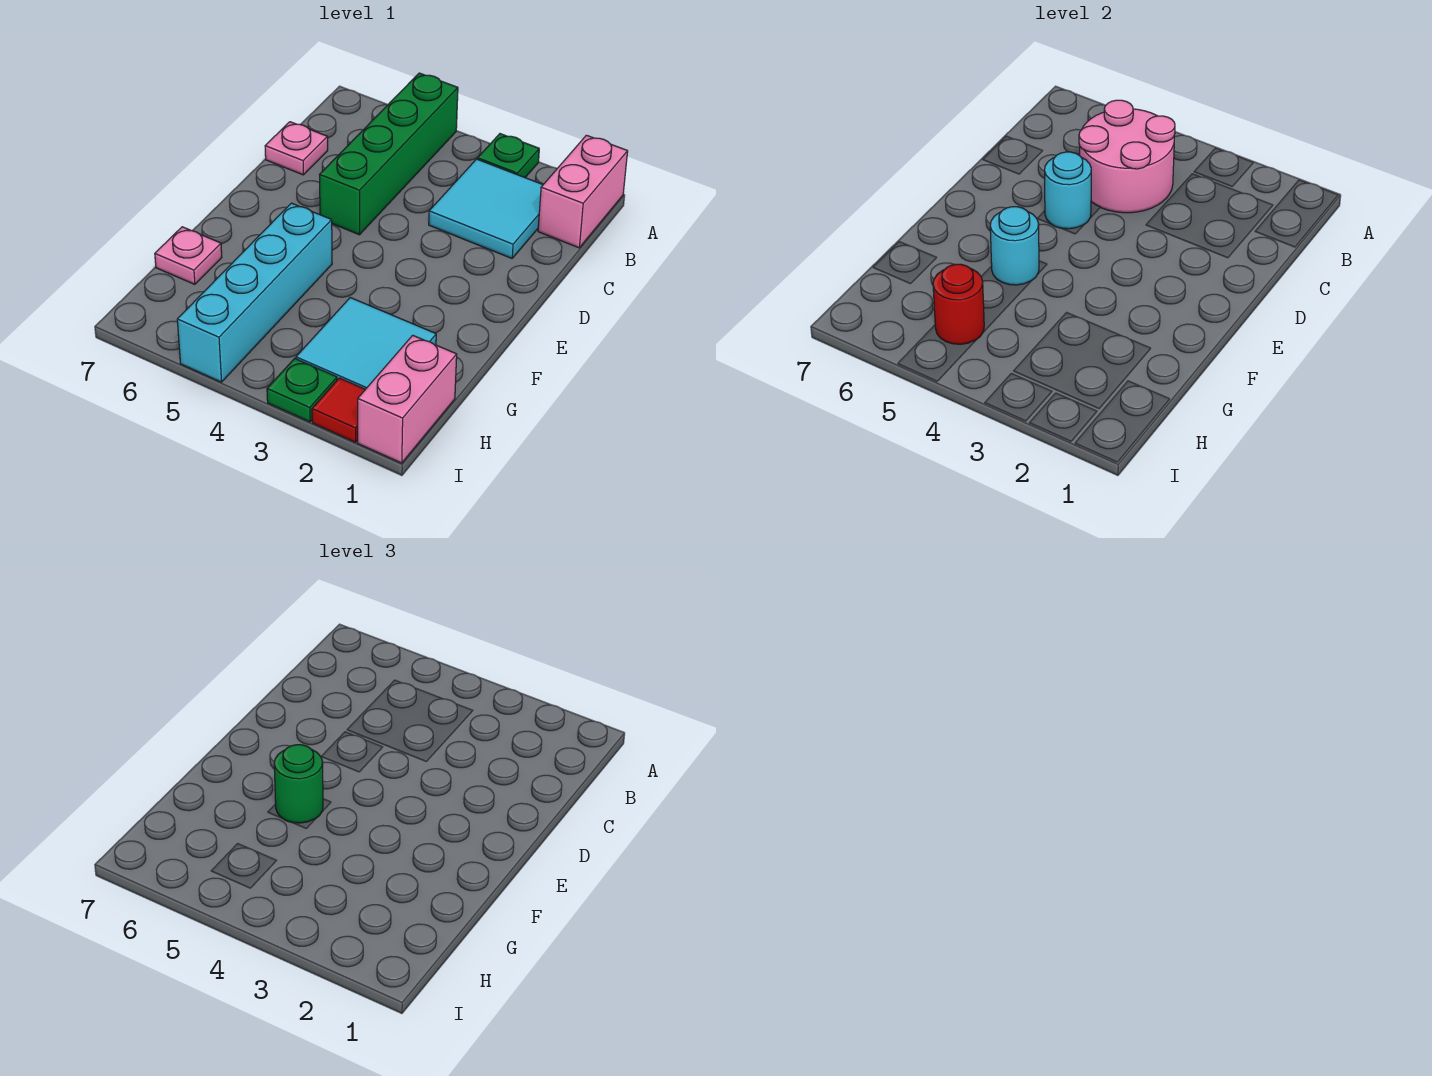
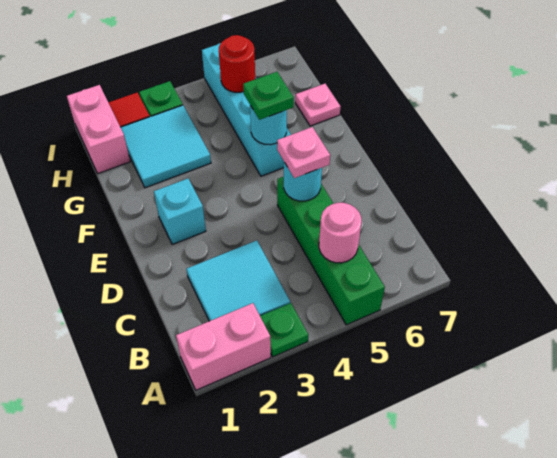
pink brick A1:B1 level 1 -> pink brick A1:A2 level 1
pink round brick B4:C5 level 2 -> pink round brick B5 level 2
pink plate C7 level 1 -> pink plate D5 level 3
none -> cyan brick E2 level 1
green round brick F5 level 3 -> green plate F5 level 3

